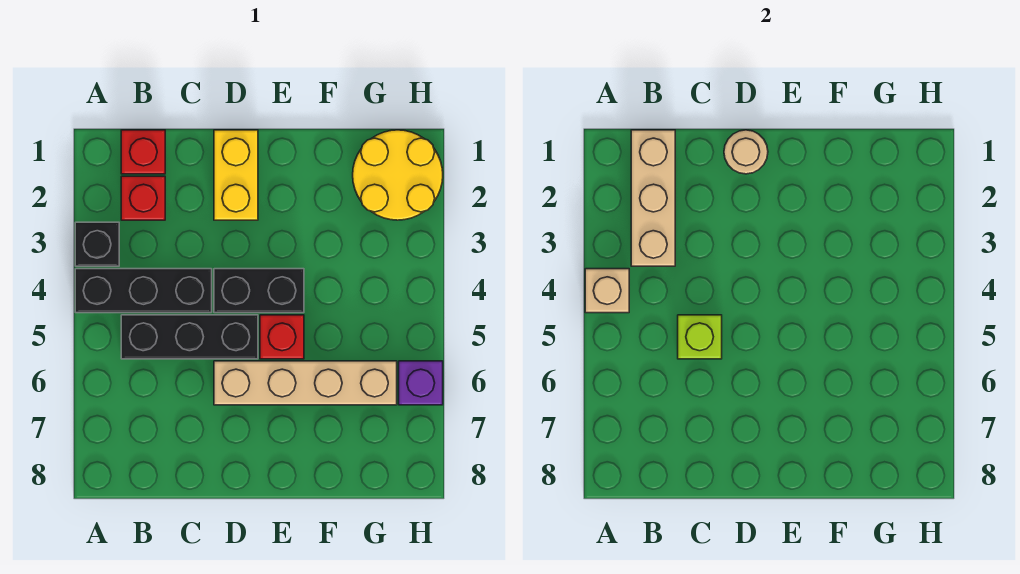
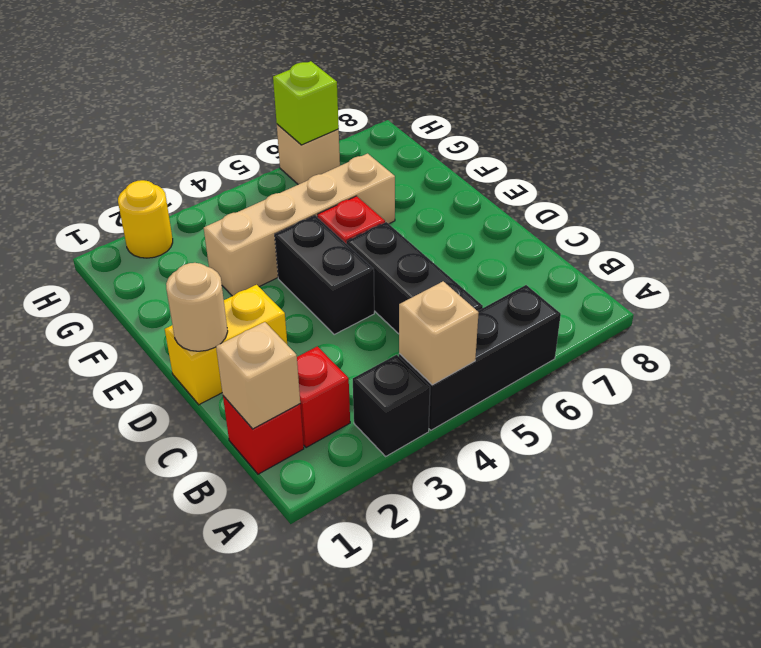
black brick A4:C4 level 1 -> black brick A4:A6 level 1
tan brick B1:B3 level 2 -> tan brick B1 level 2
lime brick C5 level 2 -> lime brick H6 level 2
tan brick D6:G6 level 1 -> tan brick F3:F6 level 1
yellow round brick G1:H2 level 1 -> yellow round brick H2 level 1
purple brick H6 level 1 -> tan brick H6 level 1

